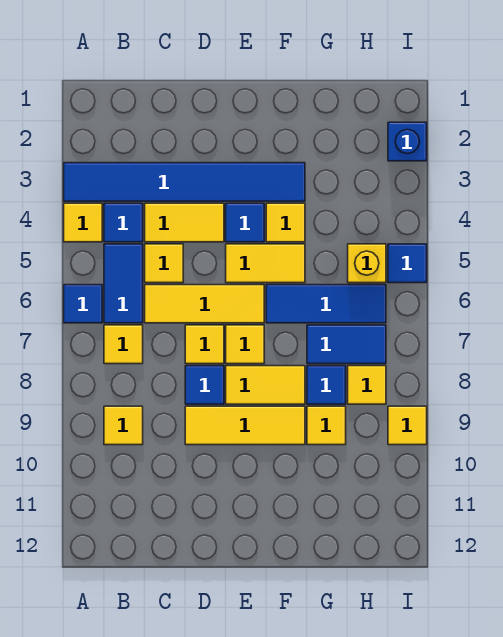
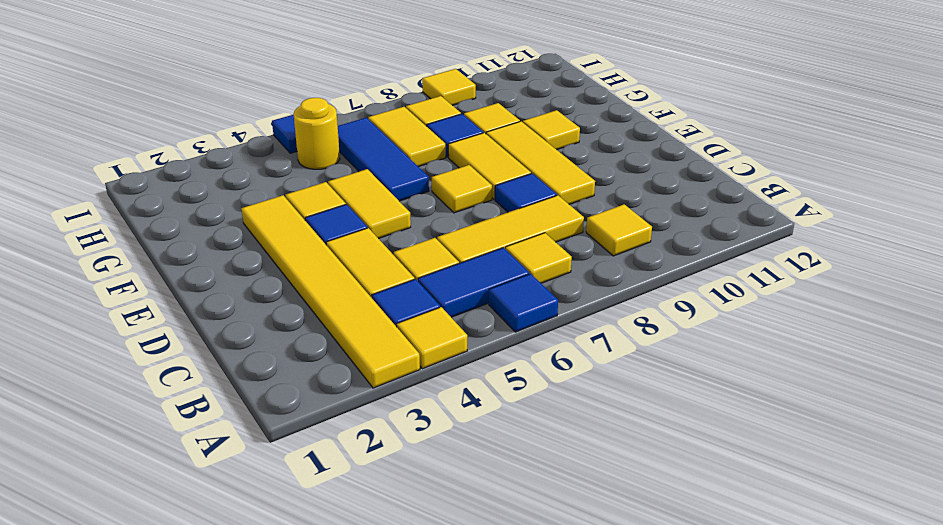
blue tile A3:F3 level 1 -> yellow tile A3:F3 level 1
yellow tile C6:E6 level 1 -> yellow tile C6:C8 level 1
yellow tile D7 level 1 -> yellow tile F10 level 1
blue tile G7:H7 level 1 -> yellow tile G7:H7 level 1
yellow brick H5 level 1 -> yellow round brick H5 level 1
blue brick I2 level 1 -> none

